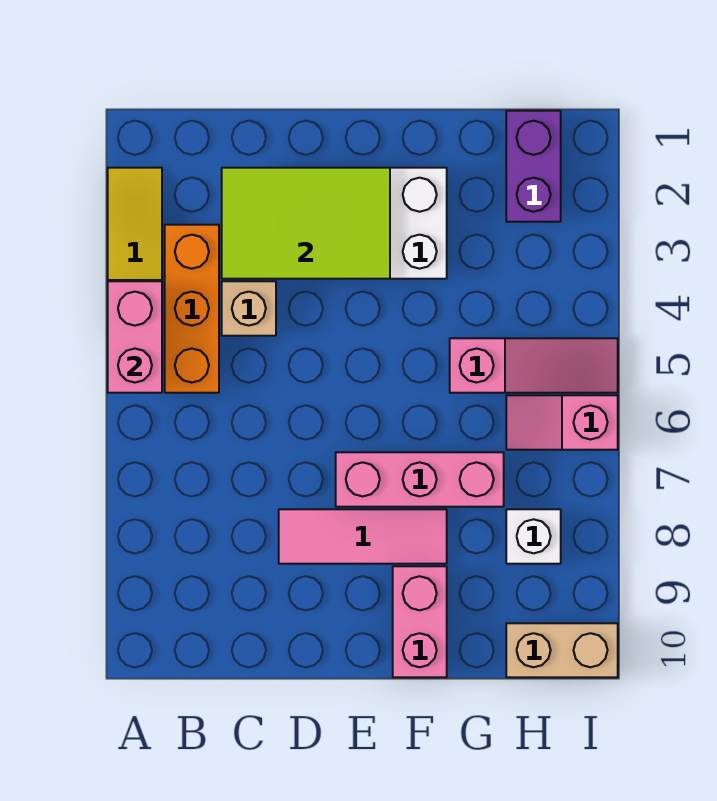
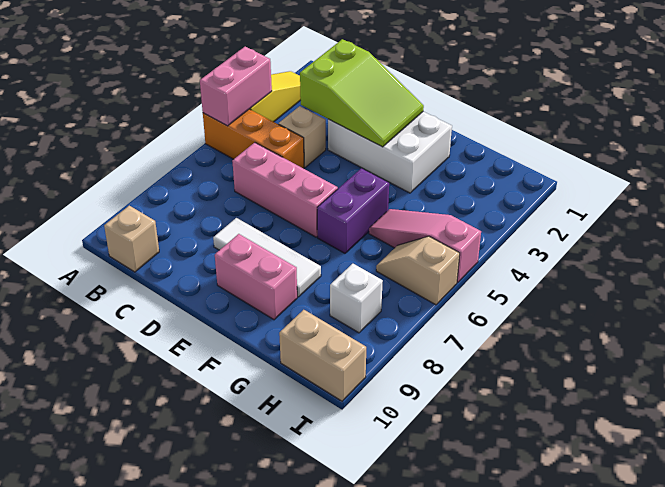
orange brick B3:B5 level 1 -> orange brick A5:C5 level 1
none -> tan brick B10 level 1
lime tile C2:E3 level 2 -> lime slope C2:E3 level 2 top C
pink tile D8:F8 level 1 -> white tile D8:F8 level 1
pink brick E7:G7 level 1 -> pink brick C6:E6 level 1
pink brick F9:F10 level 1 -> pink brick E9:F9 level 1
pink slope G5:I5 level 1 top G -> pink slope G5:I5 level 1 top I
purple brick H1:H2 level 1 -> purple brick F5:F6 level 1
pink slope H6:I6 level 1 top I -> tan slope H6:I6 level 1 top I

